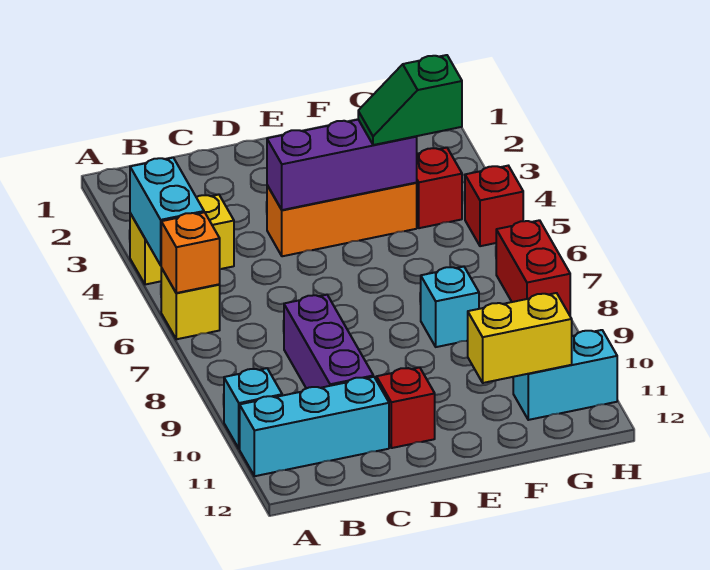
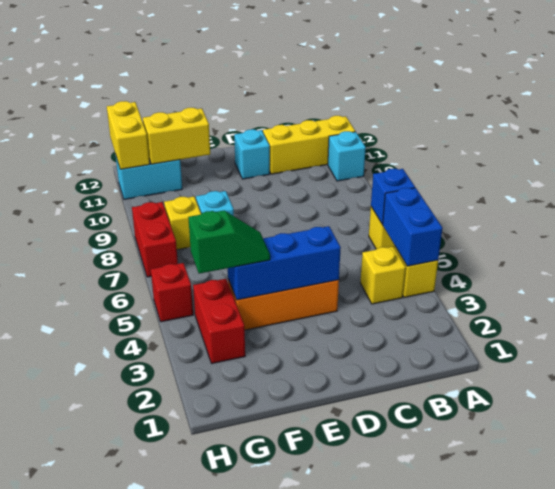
cyan brick A4:A5 level 2 -> blue brick A4:A5 level 2
orange brick A6 level 2 -> blue brick A6 level 2
cyan brick A11:C11 level 1 -> yellow brick A11:C11 level 1
purple brick C8:C10 level 1 -> none
purple brick D4:F4 level 2 -> blue brick D4:F4 level 2
red brick D11 level 1 -> cyan brick D11 level 1
red brick G4 level 1 -> red brick G3:G4 level 1
none -> yellow brick G8 level 1
none -> yellow brick H11:H12 level 2

